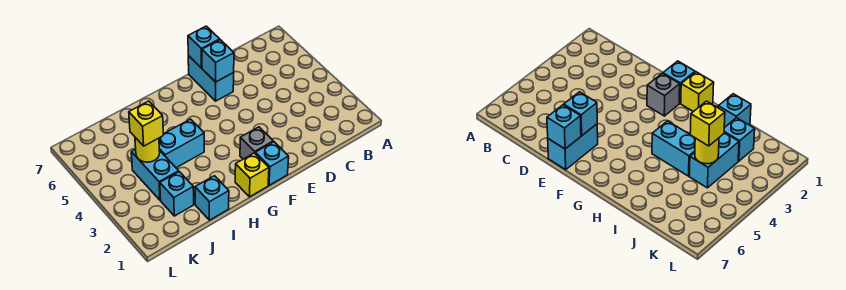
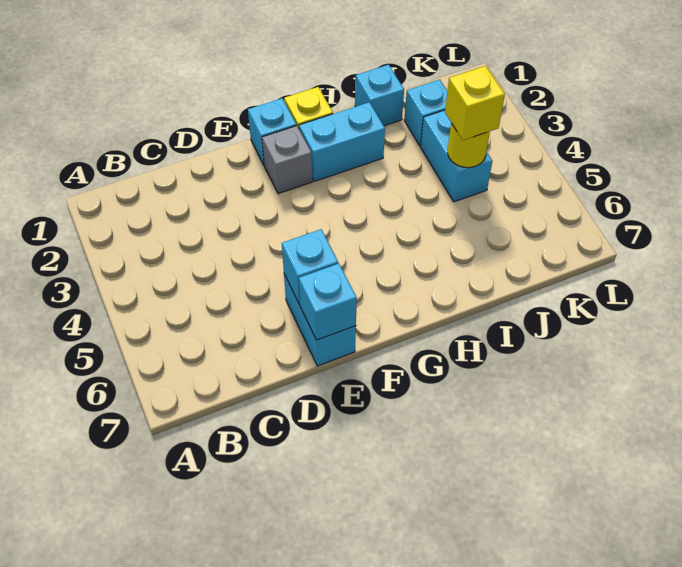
cyan brick H4:I4 level 1 -> cyan brick G2:H2 level 1

